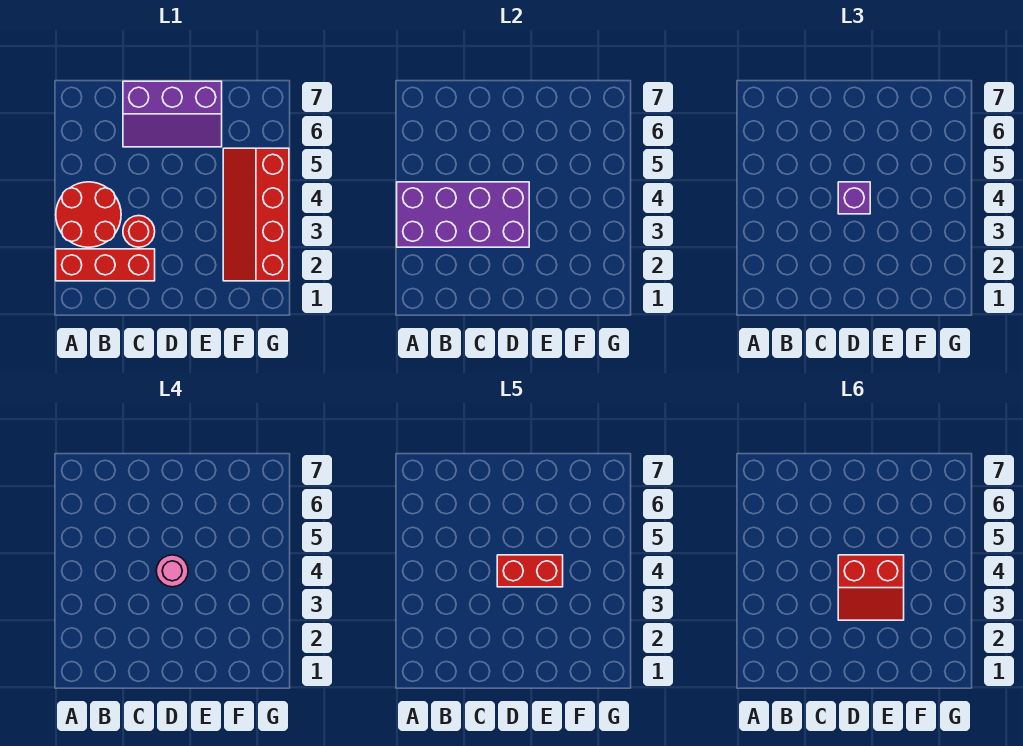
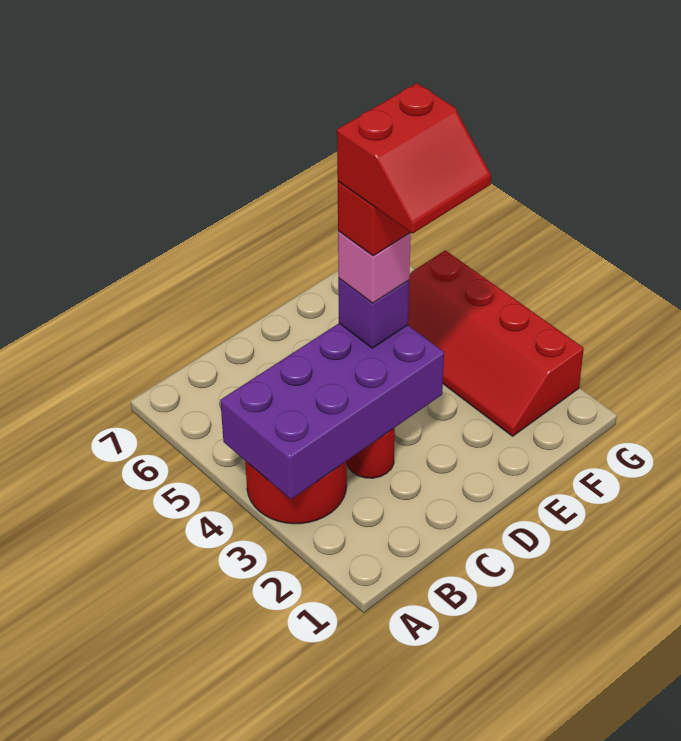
red brick A2:C2 level 1 -> none
purple slope C6:E7 level 1 top 7 -> none
pink round brick D4 level 4 -> pink brick D4 level 4

